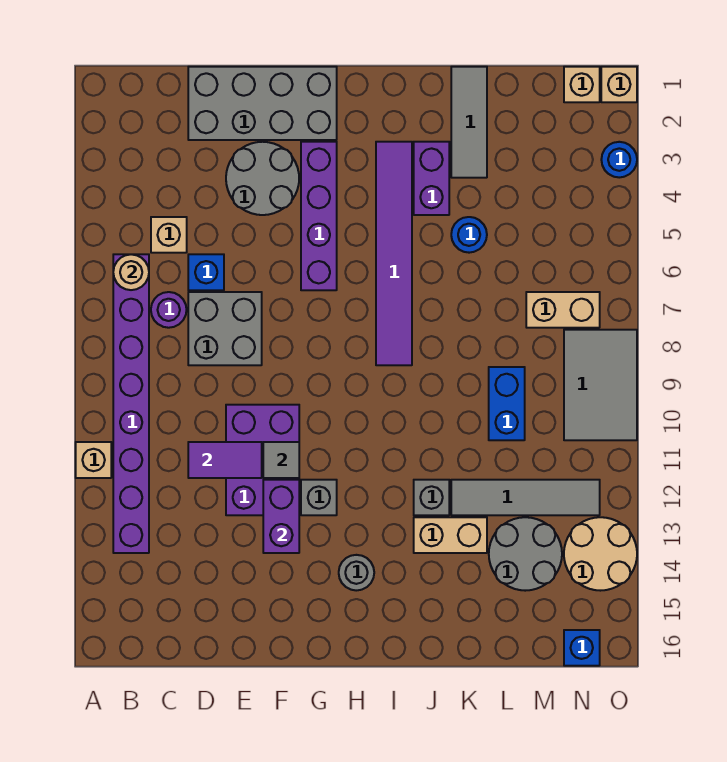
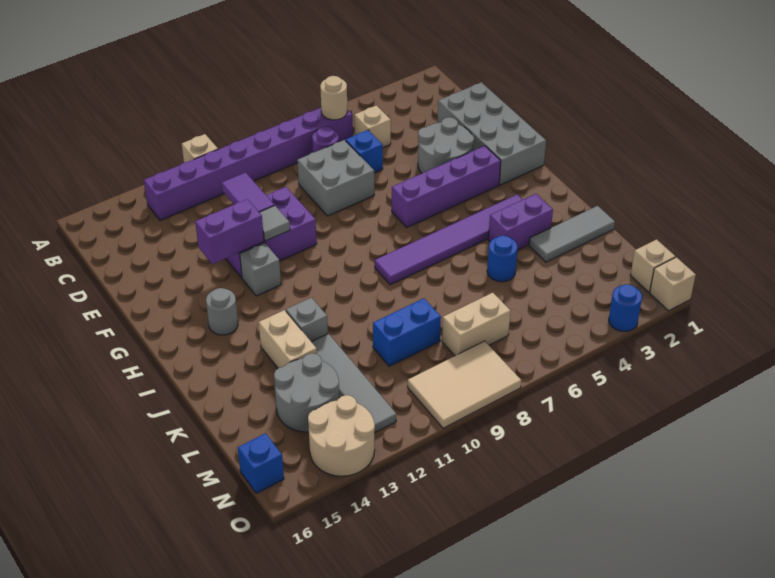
tan brick M7:N7 level 1 -> tan brick M7:M8 level 1
grey tile N8:O10 level 1 -> tan tile N8:O10 level 1

